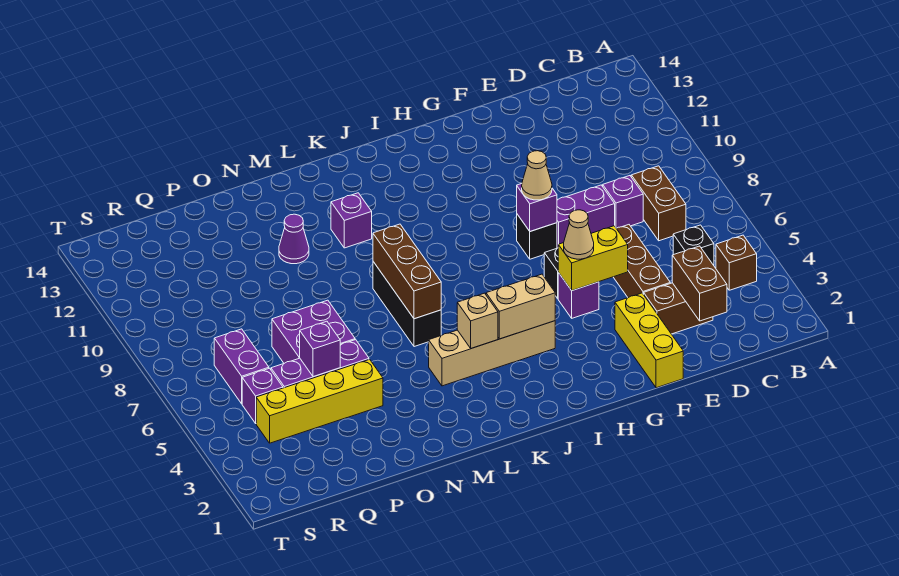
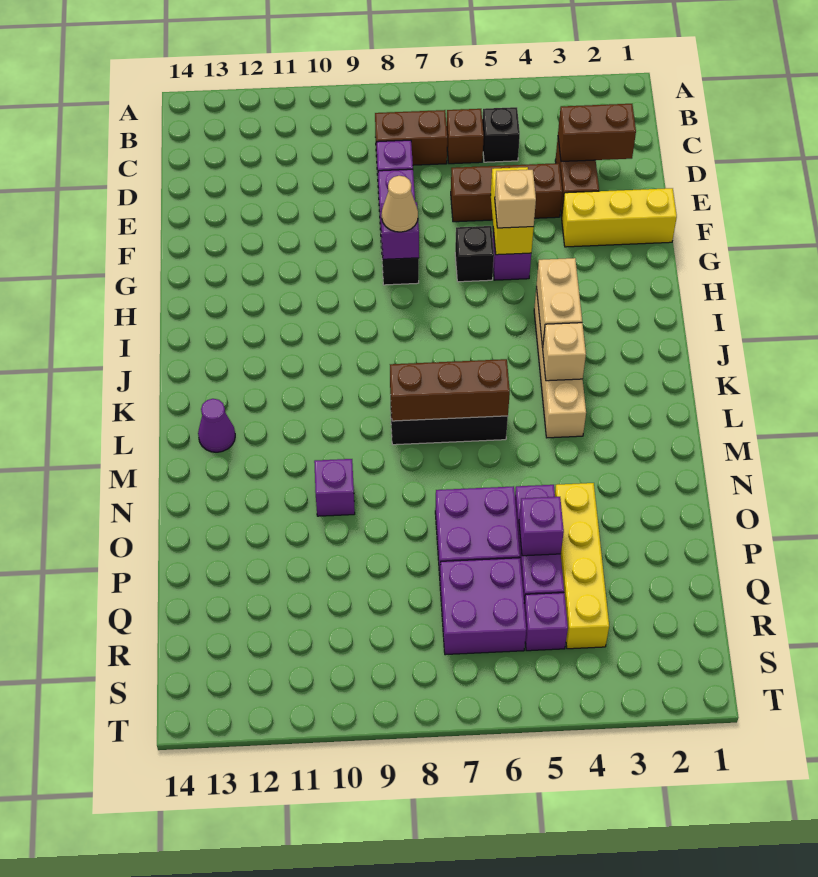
brown brick B4 level 1 -> brown brick C6 level 1
tan cone G5 level 3 -> tan brick G5 level 3
purple brick L11 level 1 -> purple brick N10 level 1
purple cone N11 level 1 -> purple cone L13 level 1
purple brick R6:R7 level 1 -> purple brick Q6:R7 level 1

